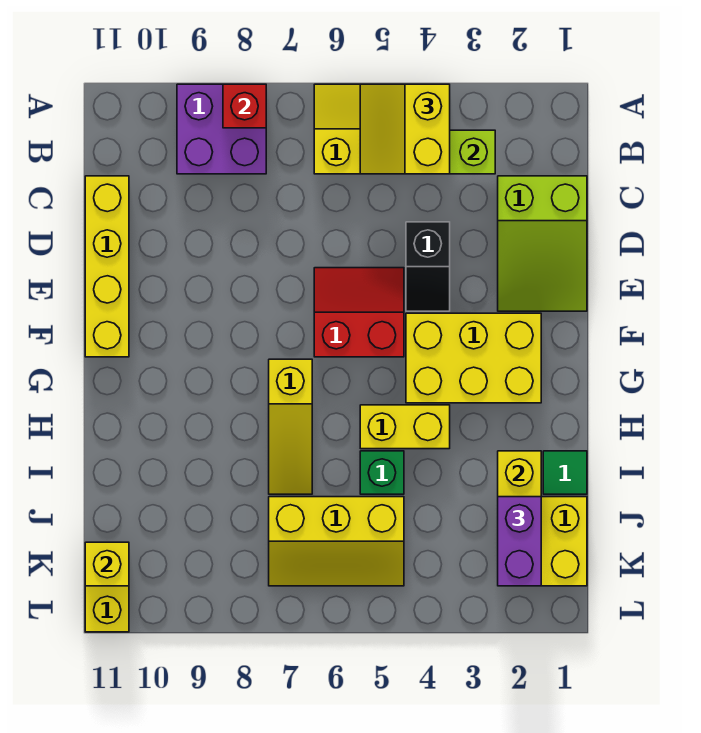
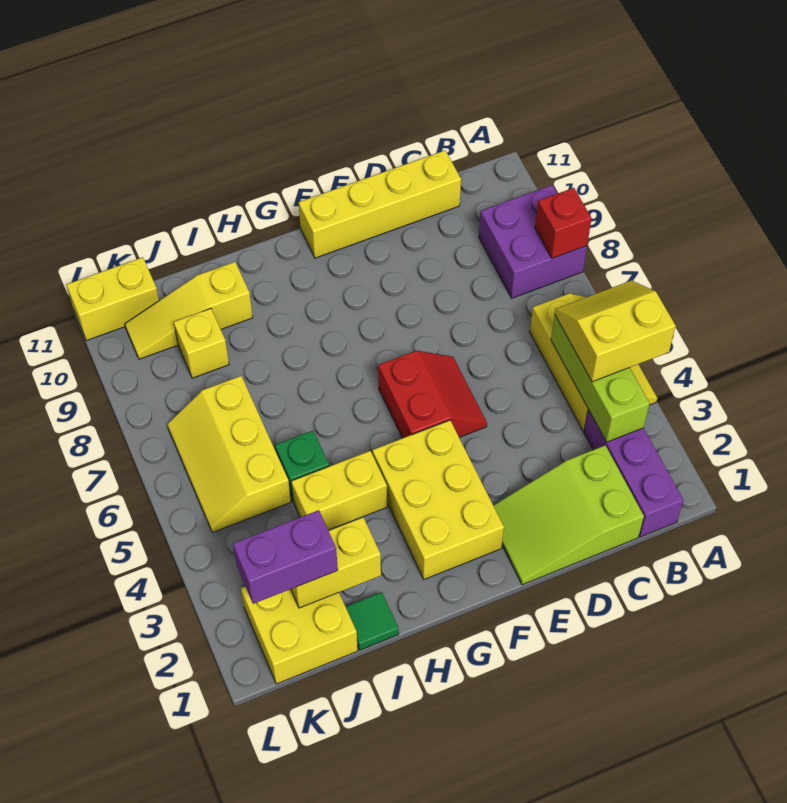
none -> purple brick B1:B3 level 1
black slope D4:E4 level 1 top D -> none
yellow slope G7:I7 level 1 top G -> yellow slope I10:K10 level 1 top I
yellow brick H4:H5 level 1 -> yellow brick H4:I4 level 1
yellow brick K11 level 2 -> yellow brick J9 level 1

